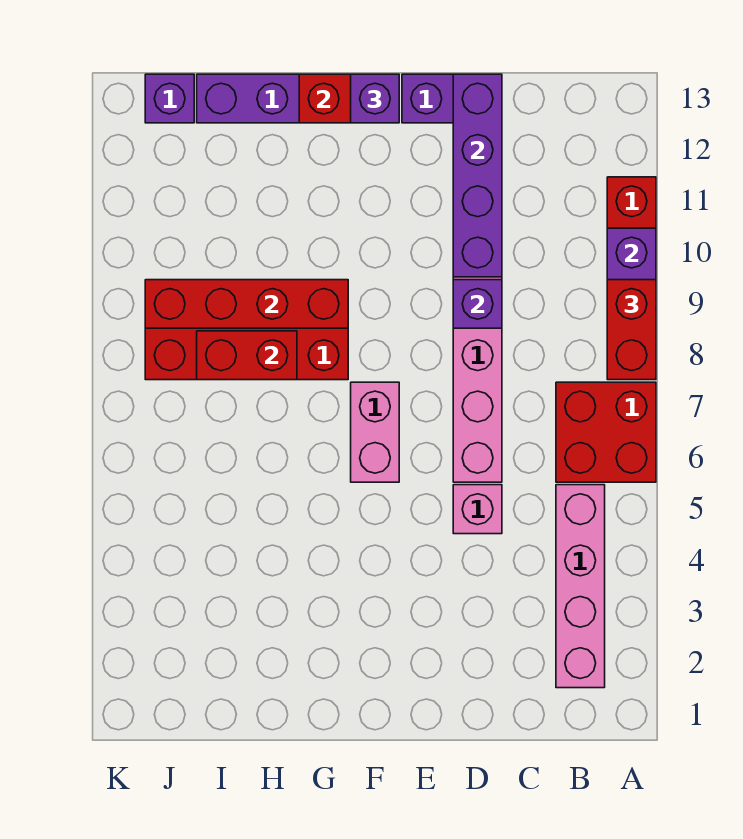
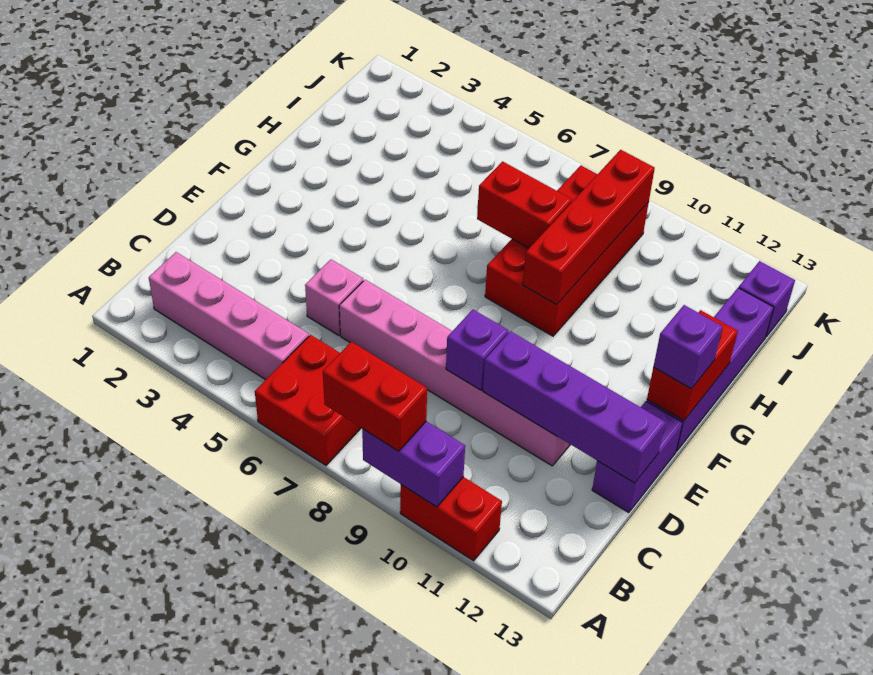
pink brick F6:F7 level 1 -> none
red brick H8:I8 level 2 -> red brick H7:H8 level 2

